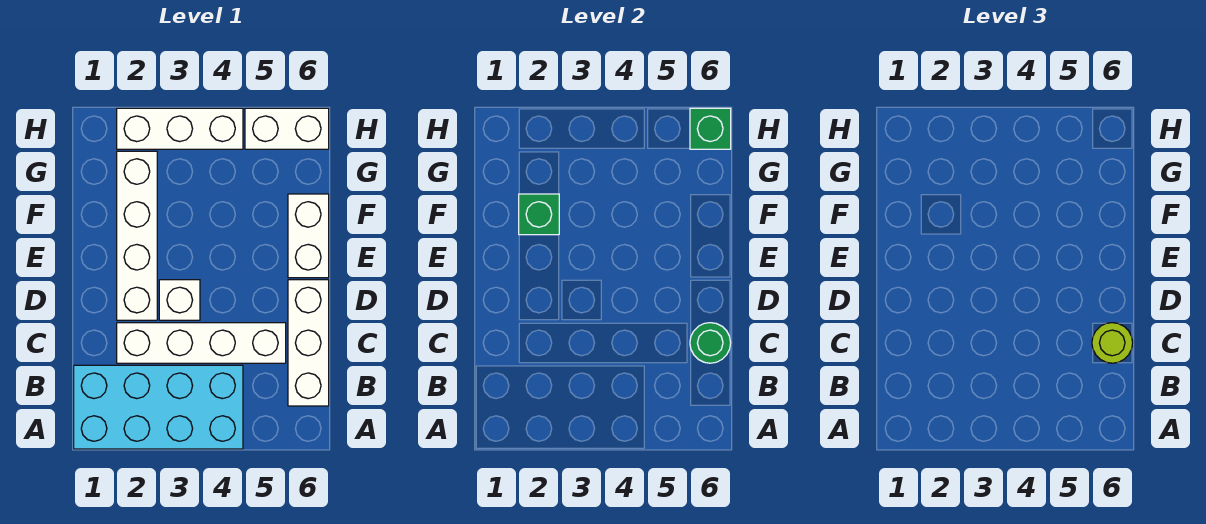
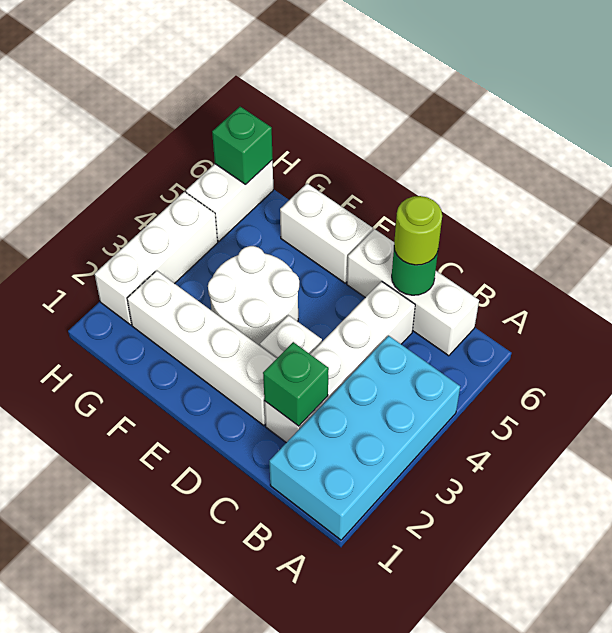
none -> white round brick E3:F4 level 1
green brick F2 level 2 -> green brick C2 level 2

